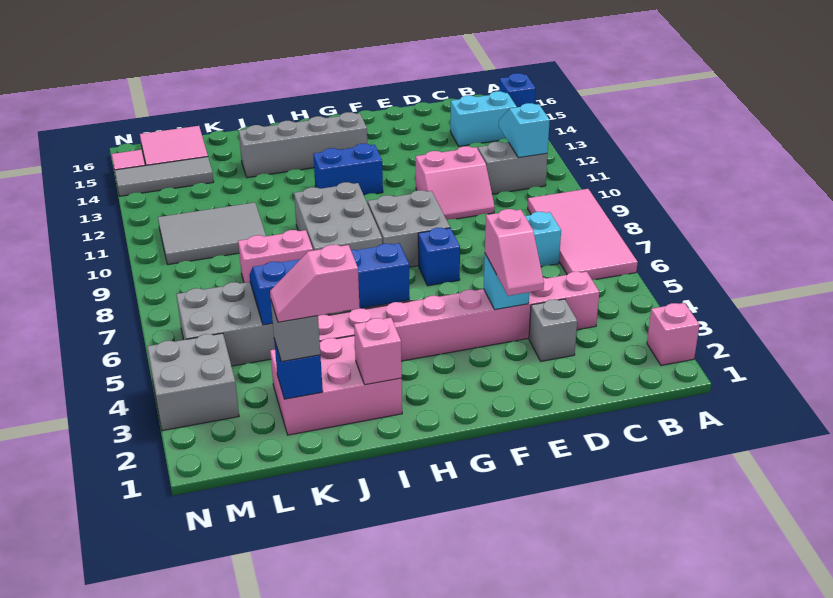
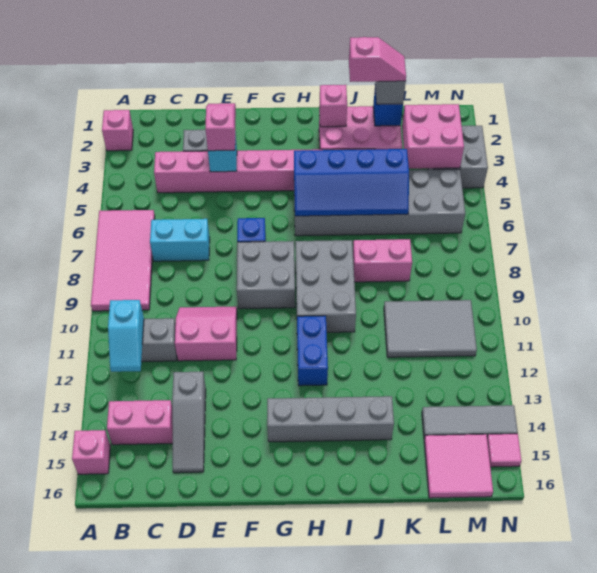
blue brick A15 level 1 -> pink brick A15 level 1
cyan brick B14:C14 level 1 -> pink brick B14:C14 level 1
none -> grey slope D13:D15 level 1 top 13
blue brick G12:H12 level 1 -> blue brick H11:H12 level 1
none -> pink brick L3:M4 level 2

